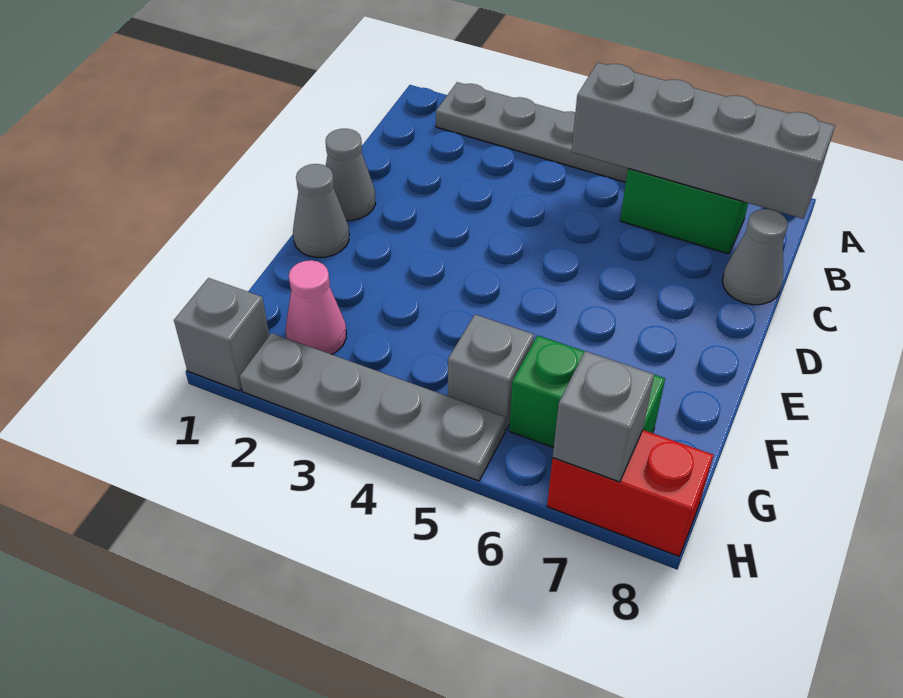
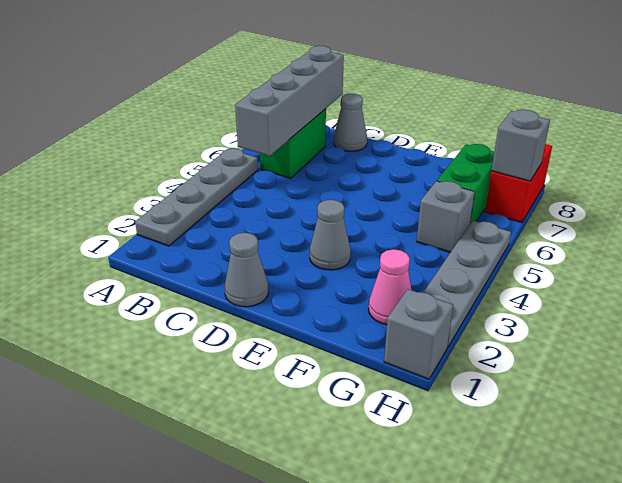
grey cone E1 level 1 -> grey cone E3 level 1

